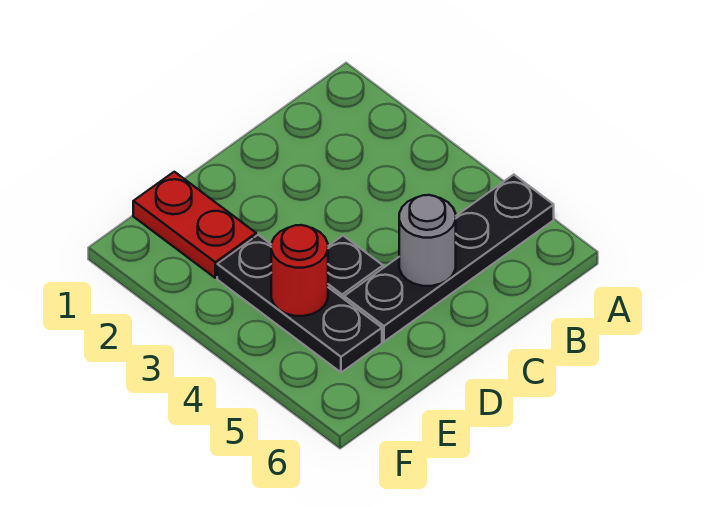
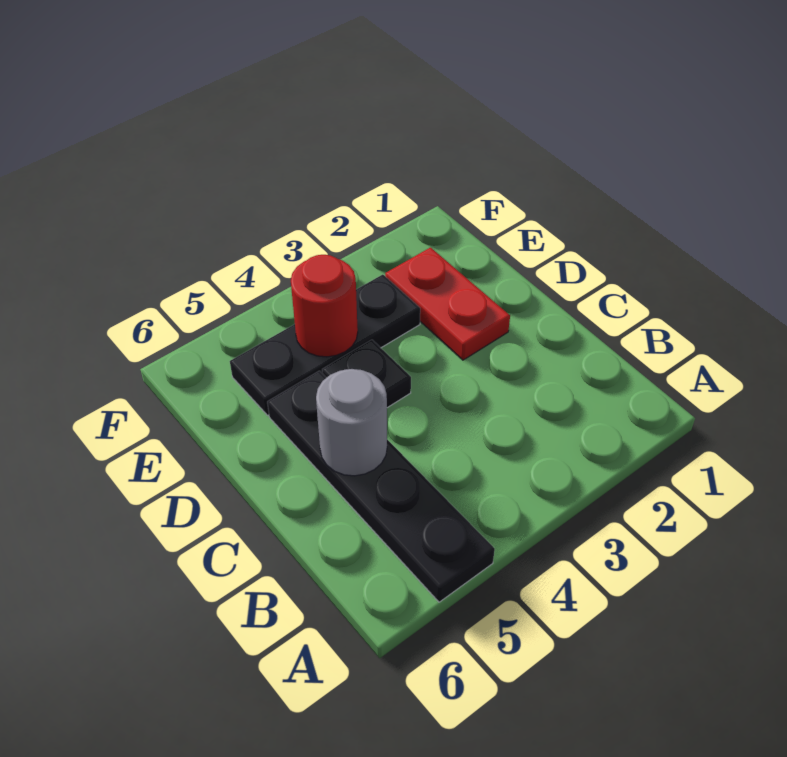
red plate E1:E2 level 1 -> red plate D2:E2 level 1

